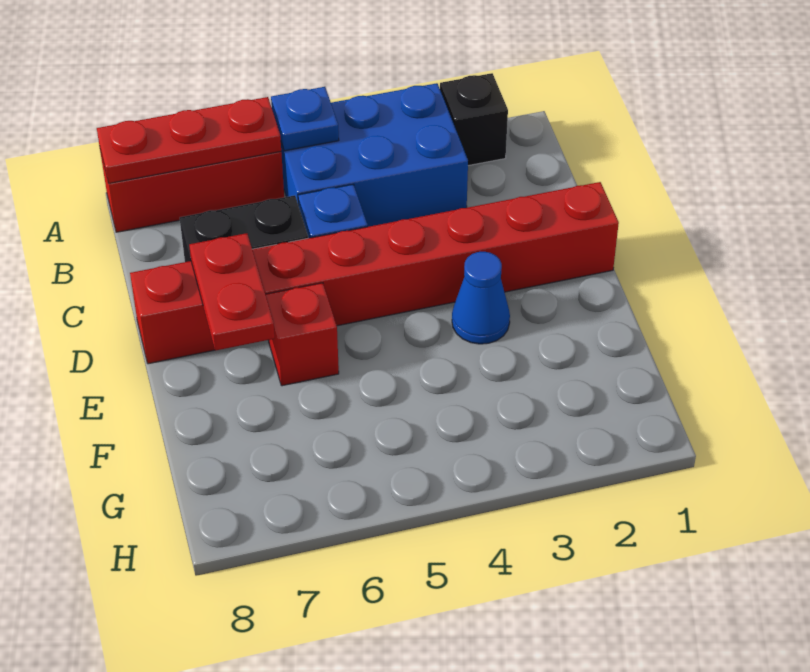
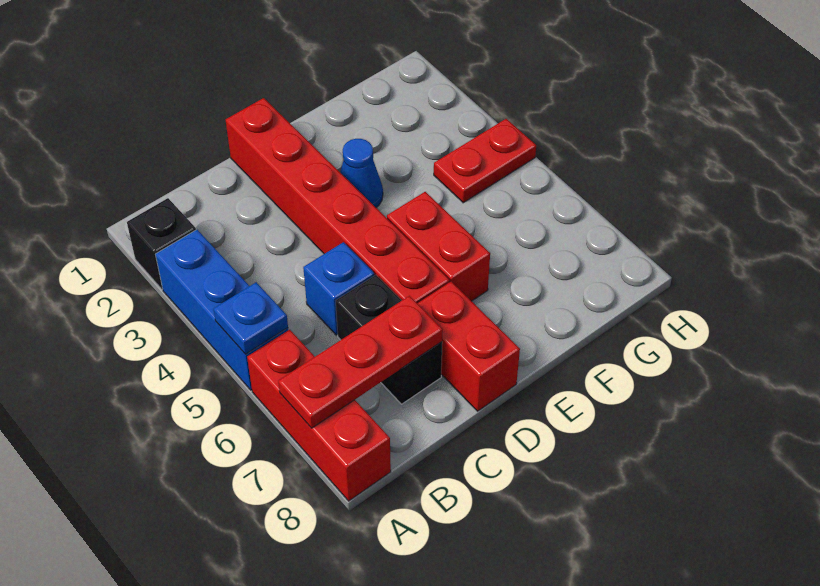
blue brick A3:B5 level 1 -> blue brick A3:A5 level 1
red plate A6:A8 level 2 -> red plate A7:C7 level 2
red plate D7:E7 level 2 -> red plate G4:H4 level 1
red brick E6 level 1 -> red brick E5:E6 level 1

